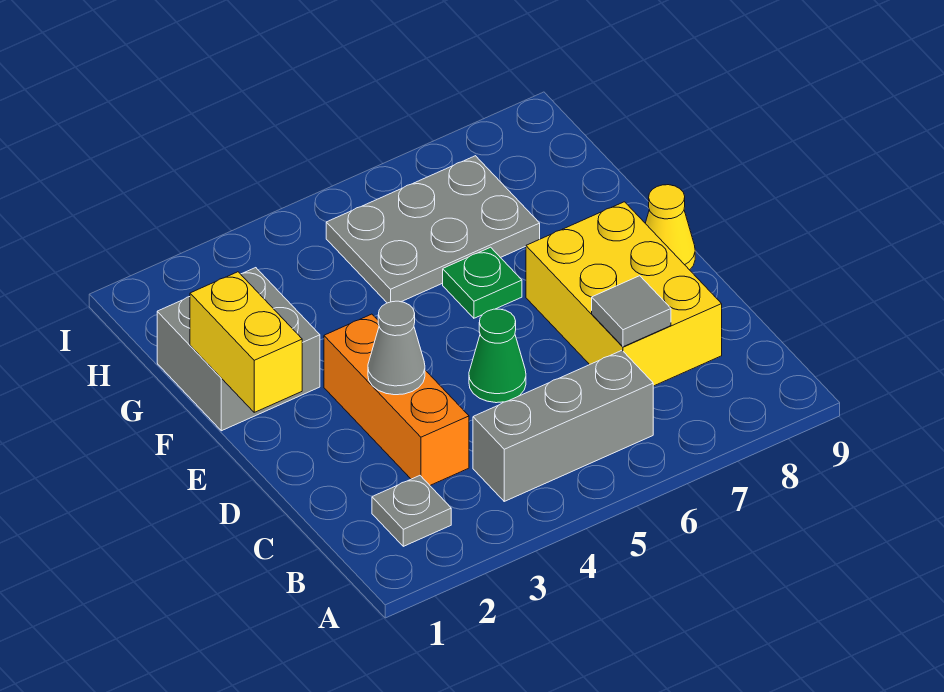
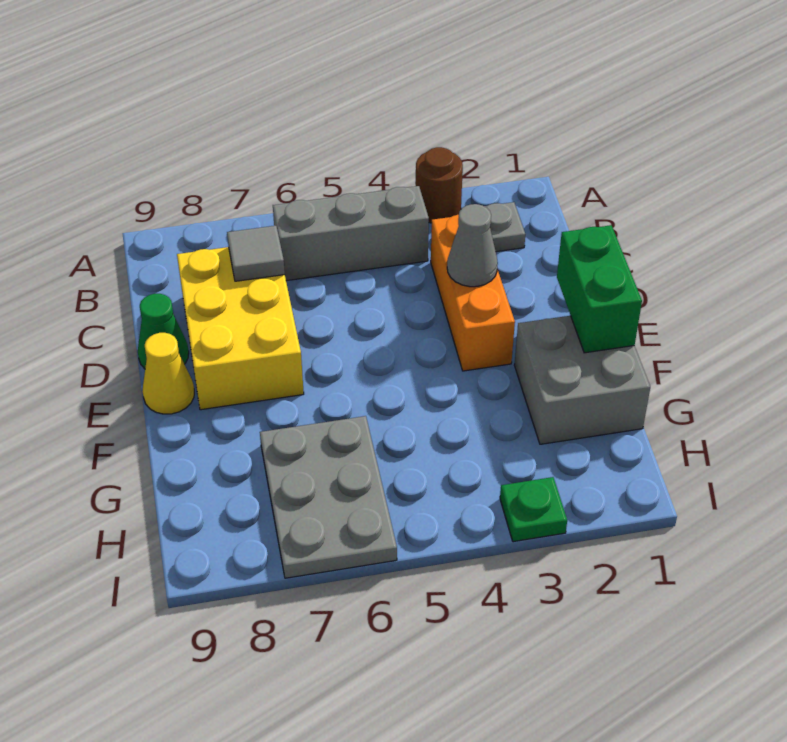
none -> brown round brick A3 level 1
green cone D5 level 1 -> green cone D9 level 1
yellow brick E1:F1 level 2 -> green brick E1:F1 level 2
green plate F6 level 1 -> green plate I3 level 1
grey plate G5:H7 level 1 -> grey plate G6:I7 level 1

